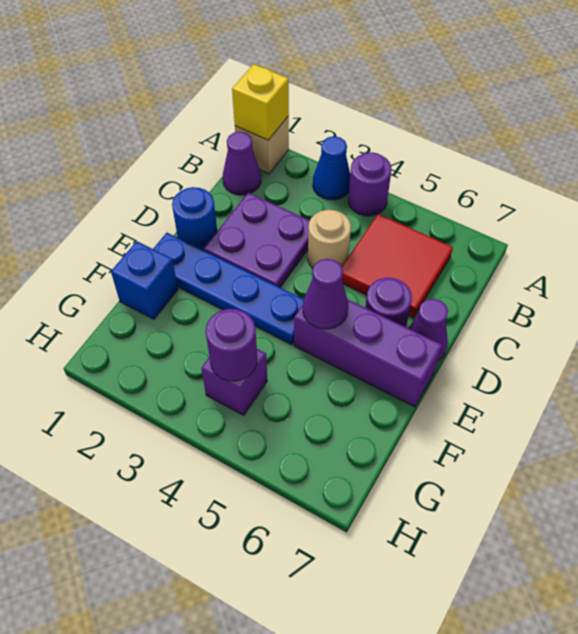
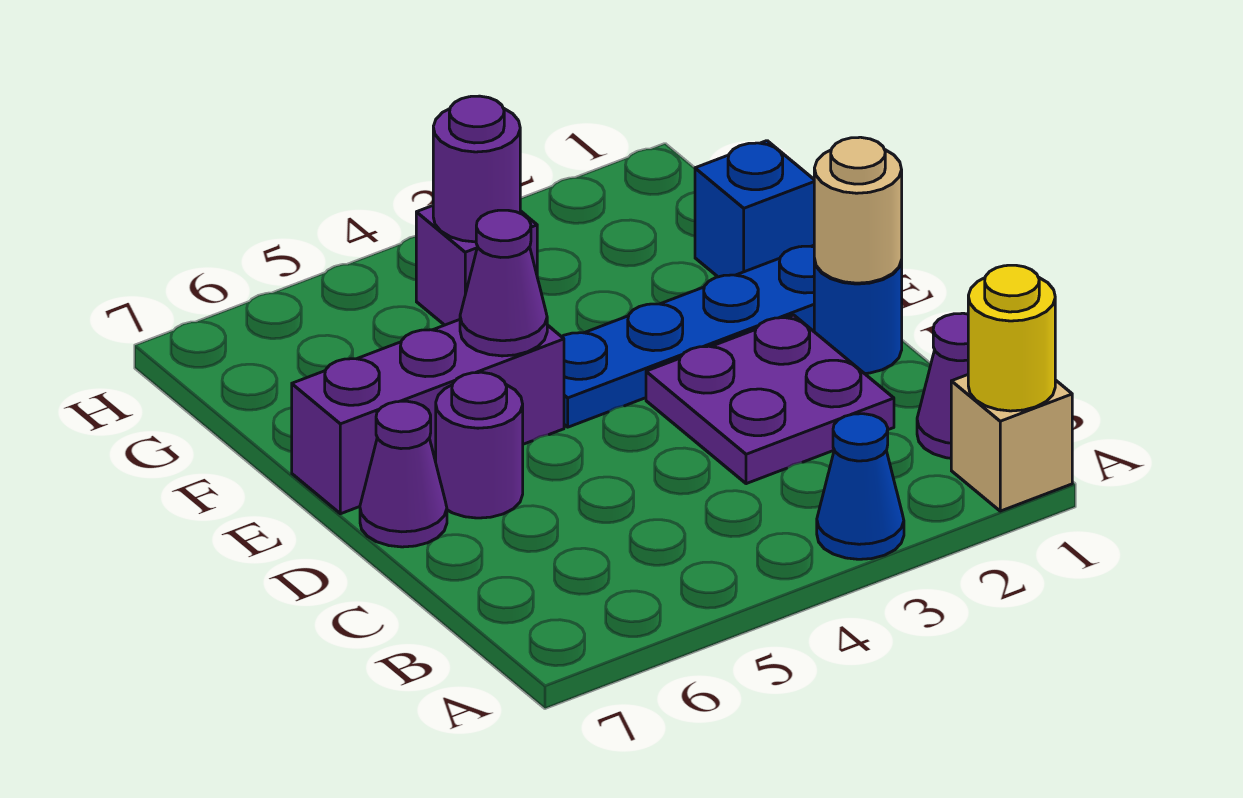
yellow brick A1 level 2 -> yellow round brick A1 level 2
purple round brick A4 level 1 -> none
red tile B5:C6 level 1 -> none
tan round brick C4 level 1 -> tan round brick D1 level 2

